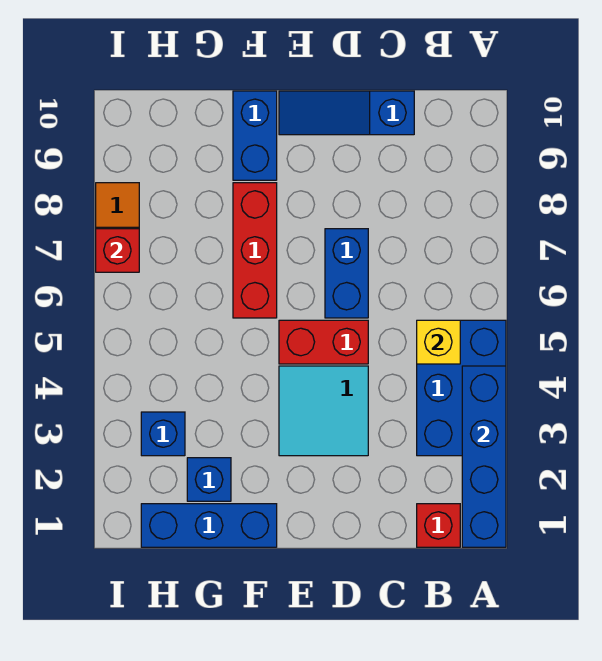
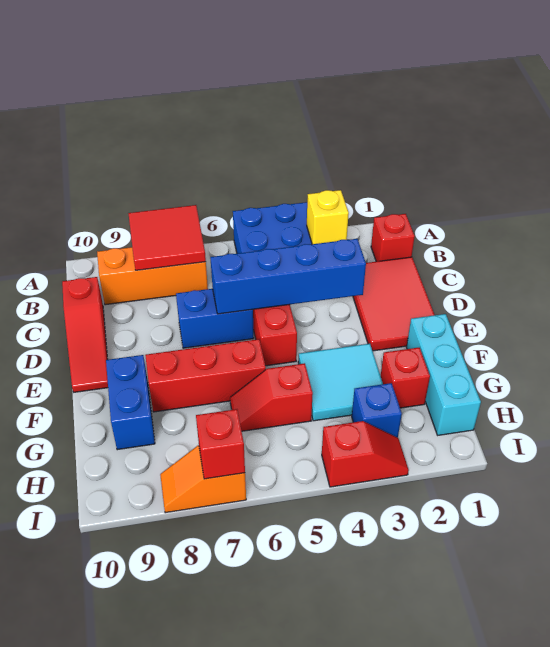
blue brick A1:A4 level 2 -> blue brick D3:D6 level 2
none -> red tile A7:B8 level 2
yellow brick B5 level 2 -> yellow brick B3 level 2
none -> orange brick B7:B9 level 1
none -> red tile C1:E2 level 1
blue slope C10:E10 level 1 top C -> red slope C10:E10 level 1 top C
cyan tile D3:E4 level 1 -> cyan tile F3:G4 level 1
blue brick F1:H1 level 1 -> cyan brick F1:H1 level 1
blue brick F9:F10 level 1 -> blue brick F9:G9 level 1
blue brick G2 level 1 -> red brick G2 level 1
none -> red slope G5:G6 level 1 top 5
none -> red slope I3:I4 level 1 top 4

